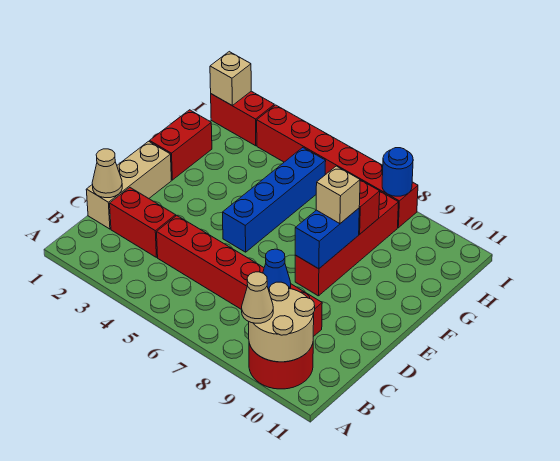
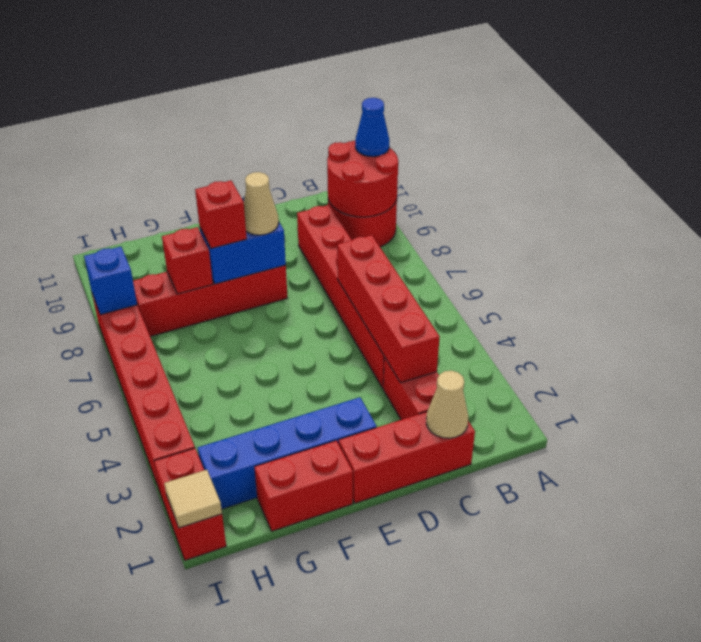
tan round brick A9:B10 level 2 -> red round brick A9:B10 level 2
tan cone A9 level 3 -> tan cone E8 level 3
tan brick C1:E1 level 1 -> red brick C1:E1 level 1
none -> red brick C3:C6 level 2
blue cone C8 level 2 -> blue cone A10 level 3
blue brick E5:H5 level 1 -> blue brick E2:H2 level 1
tan brick F8 level 3 -> red brick F8 level 3
tan brick I1 level 2 -> tan tile I1 level 2
blue round brick I8 level 2 -> blue brick I8 level 2

